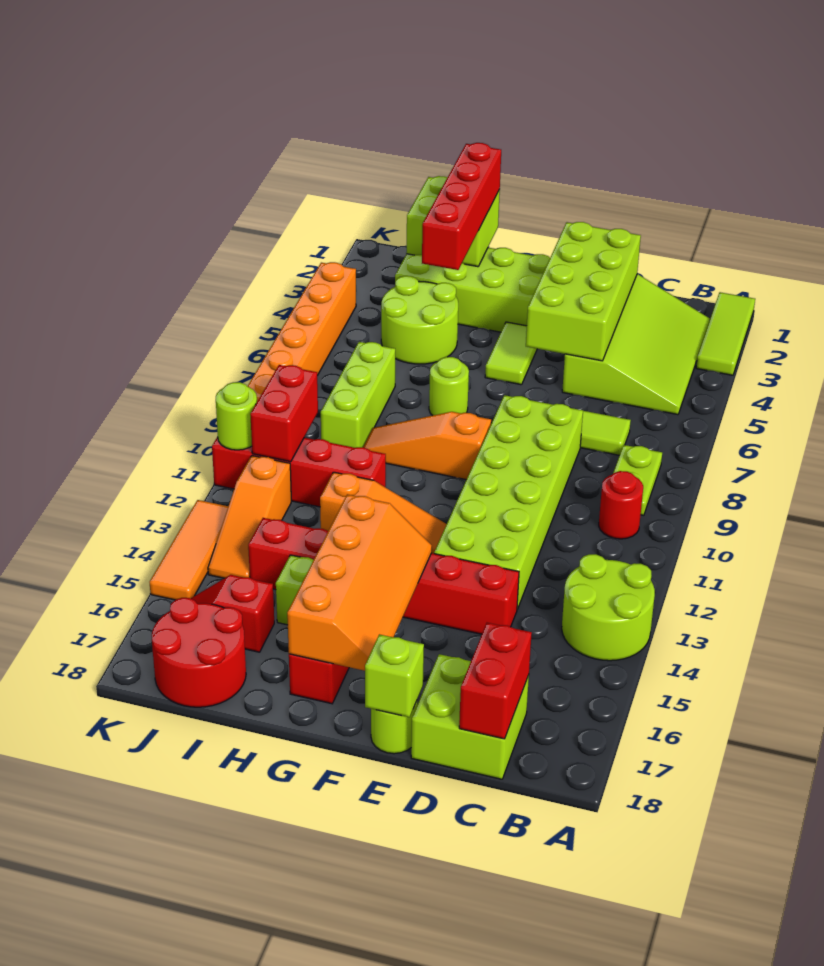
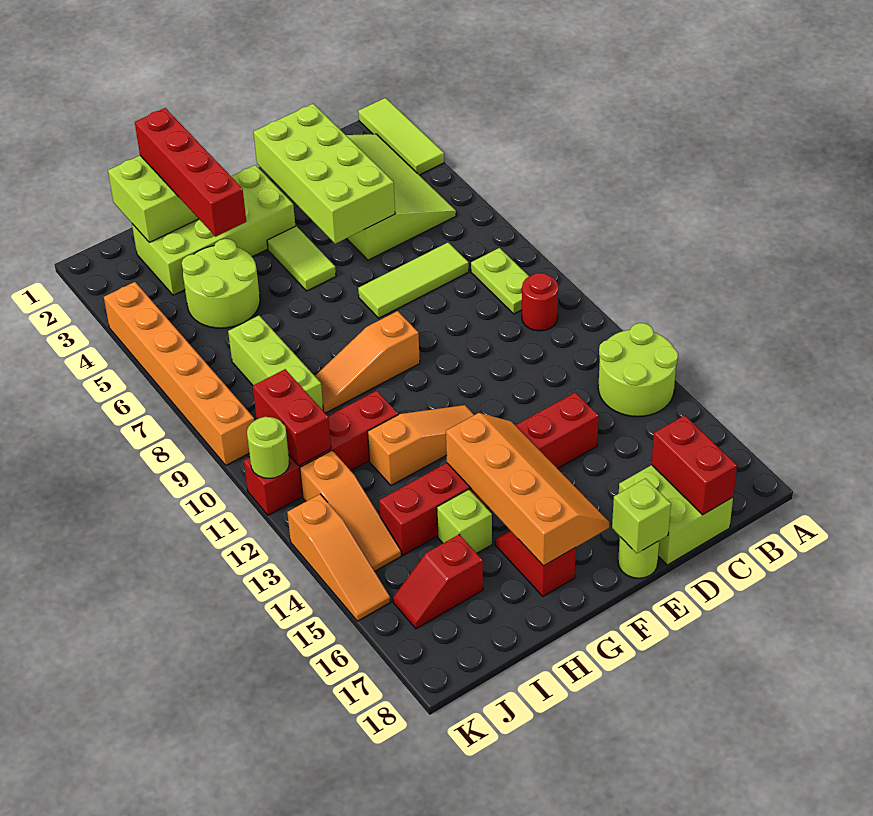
lime brick D8:E13 level 1 -> none
lime round brick G7 level 1 -> none
red round brick I17:J18 level 1 -> none
orange tile K13:K15 level 1 -> orange slope K13:K15 level 1 top 13

